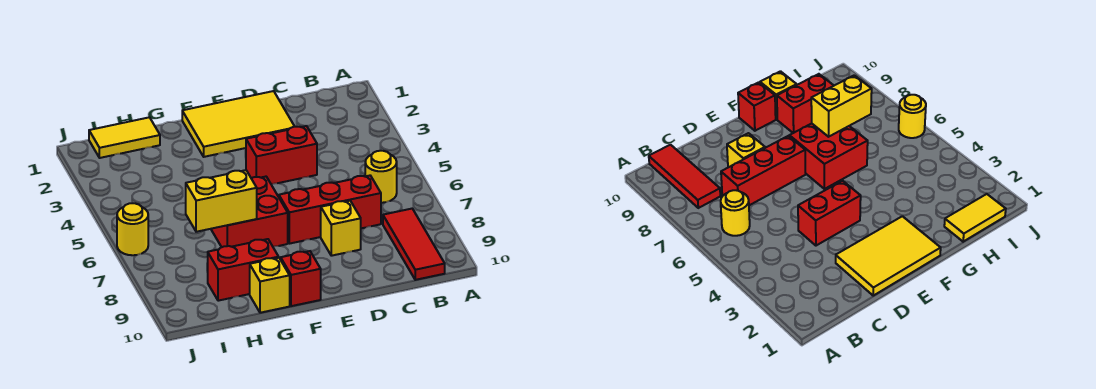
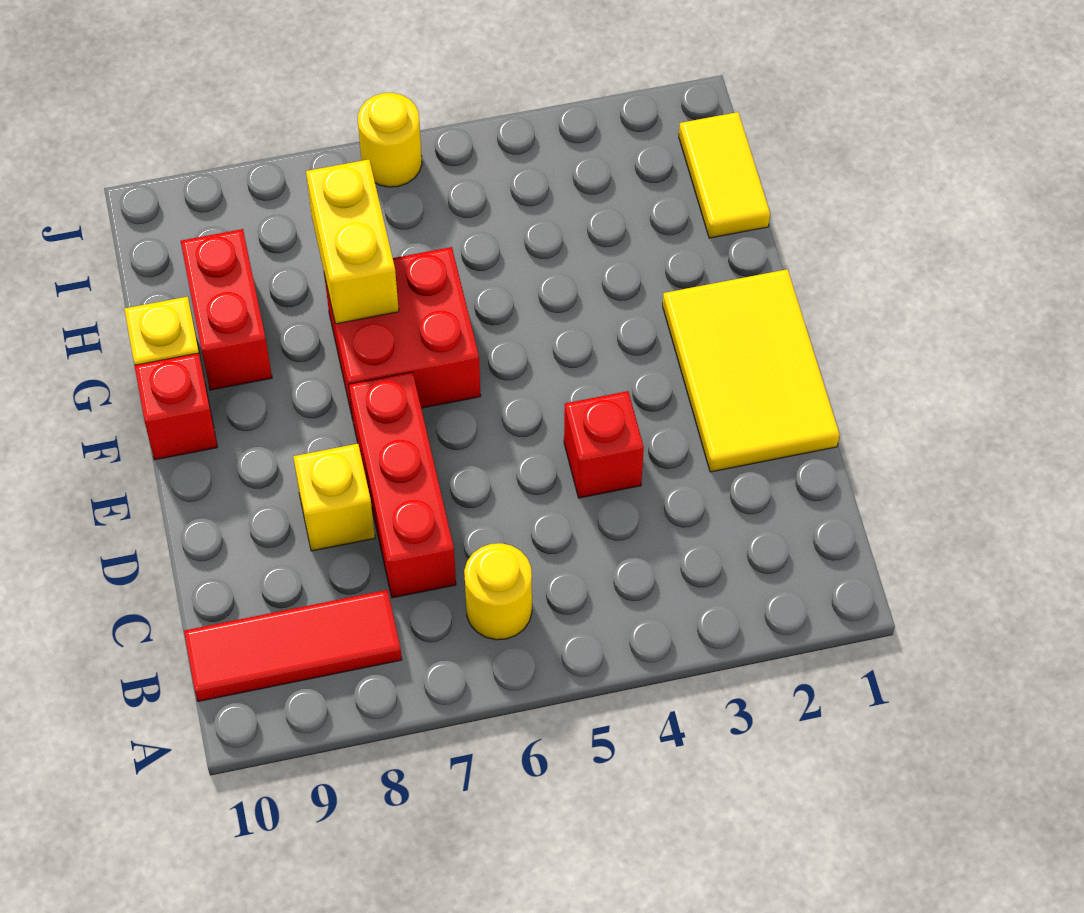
red brick D4:E4 level 1 -> red brick D4 level 1

